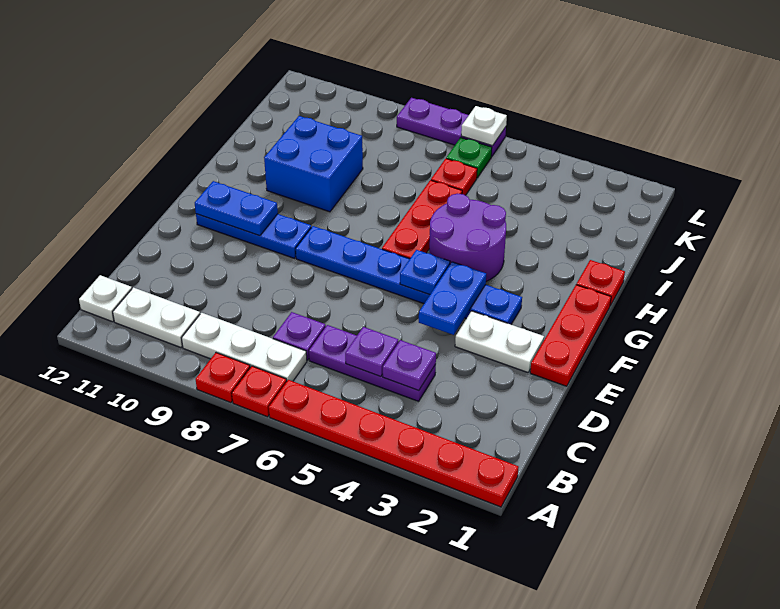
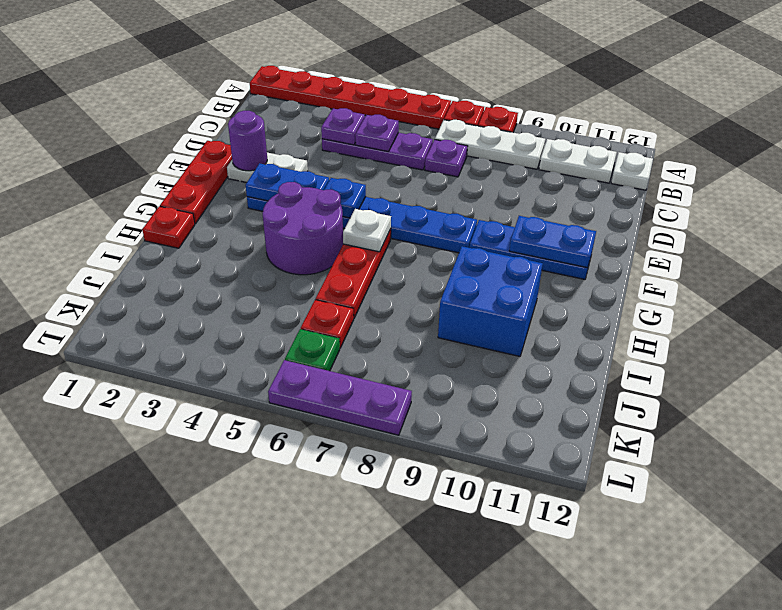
none -> purple round brick E2 level 2
blue plate E4:F4 level 2 -> blue plate F3:F4 level 2
white plate L6 level 2 -> white plate G6 level 2

